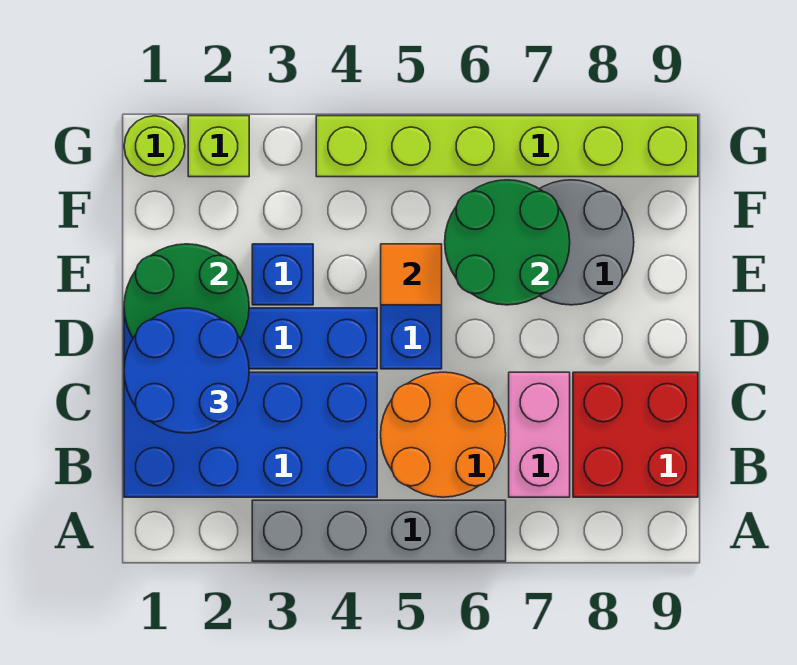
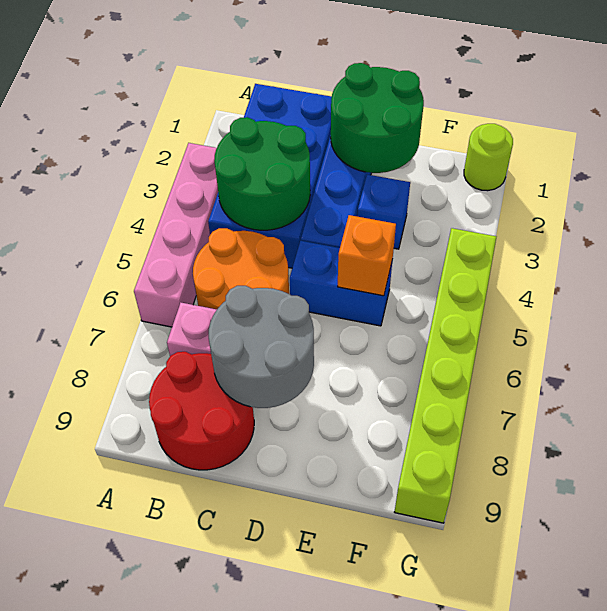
grey brick A3:A6 level 1 -> pink brick A3:A6 level 1
red brick B8:C9 level 1 -> red round brick B8:C9 level 1
blue round brick C1:D2 level 3 -> none
orange tile E5 level 2 -> orange brick E5 level 2
green round brick E6:F7 level 2 -> green round brick B3:C4 level 2
grey round brick E7:F8 level 1 -> grey round brick C7:D8 level 2
lime brick G2 level 1 -> none

